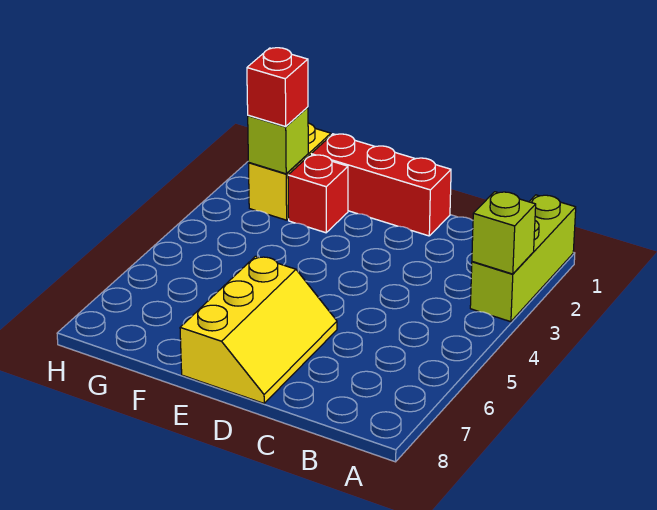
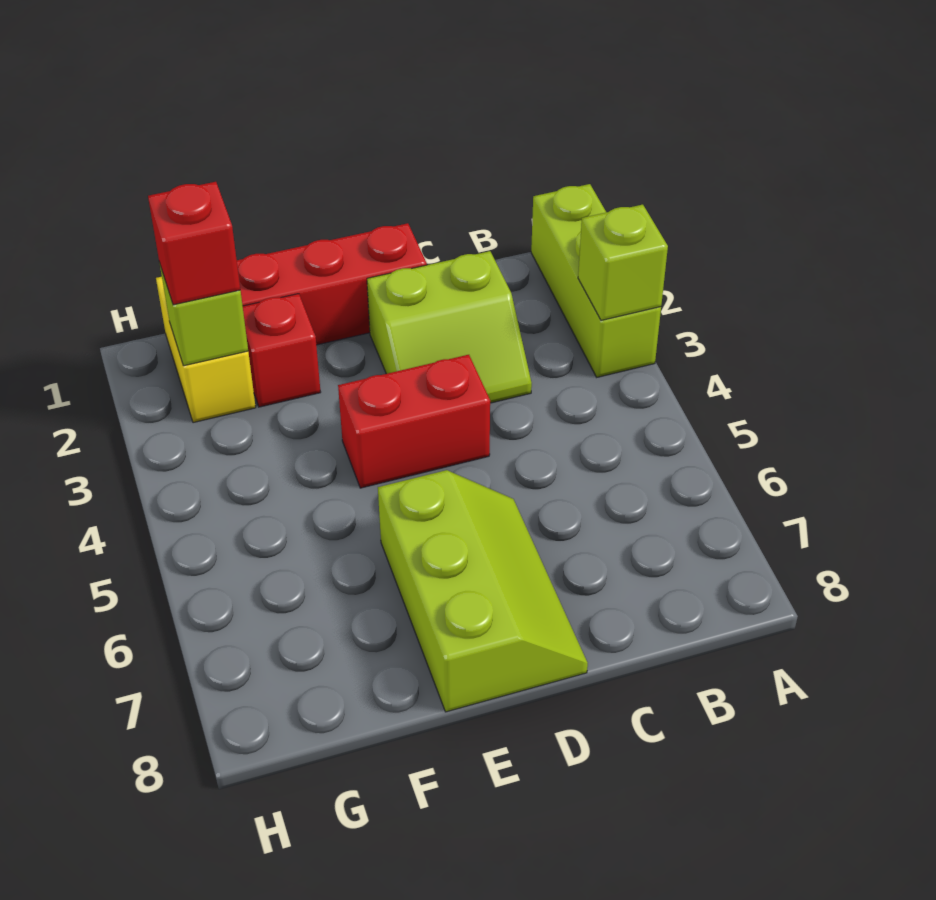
none -> lime slope C2:D3 level 1 top 2
none -> red brick D4:E4 level 1
yellow slope D6:E8 level 1 top E -> lime slope D6:E8 level 1 top E

